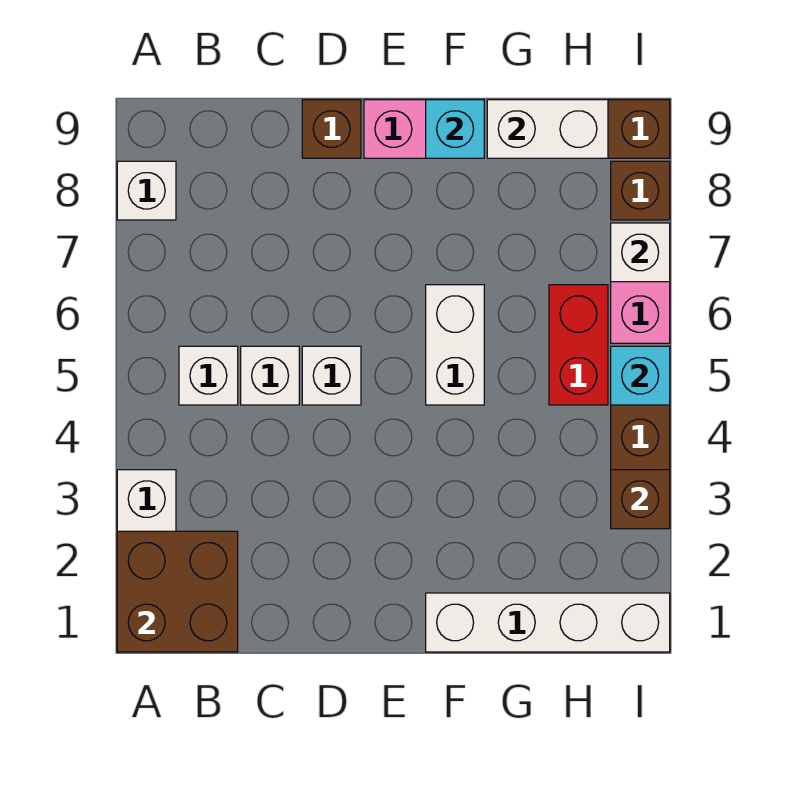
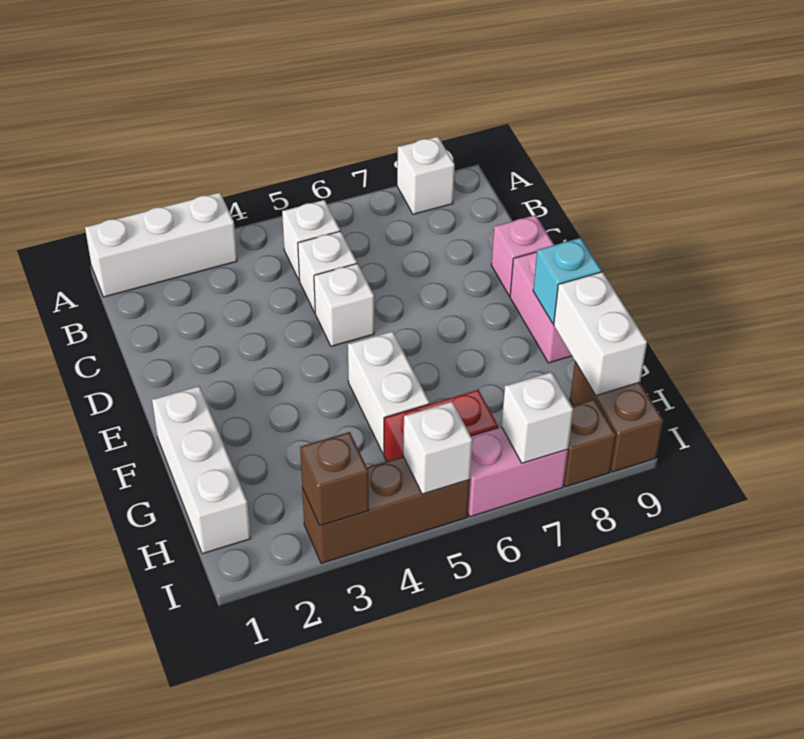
brown brick A1:B2 level 2 -> none
brown brick D9 level 1 -> pink brick D9 level 1
white brick F1:I1 level 1 -> white brick F1:H1 level 1
white brick F5:F6 level 1 -> white brick F5:G5 level 1
cyan brick I5 level 2 -> white brick I5 level 2

